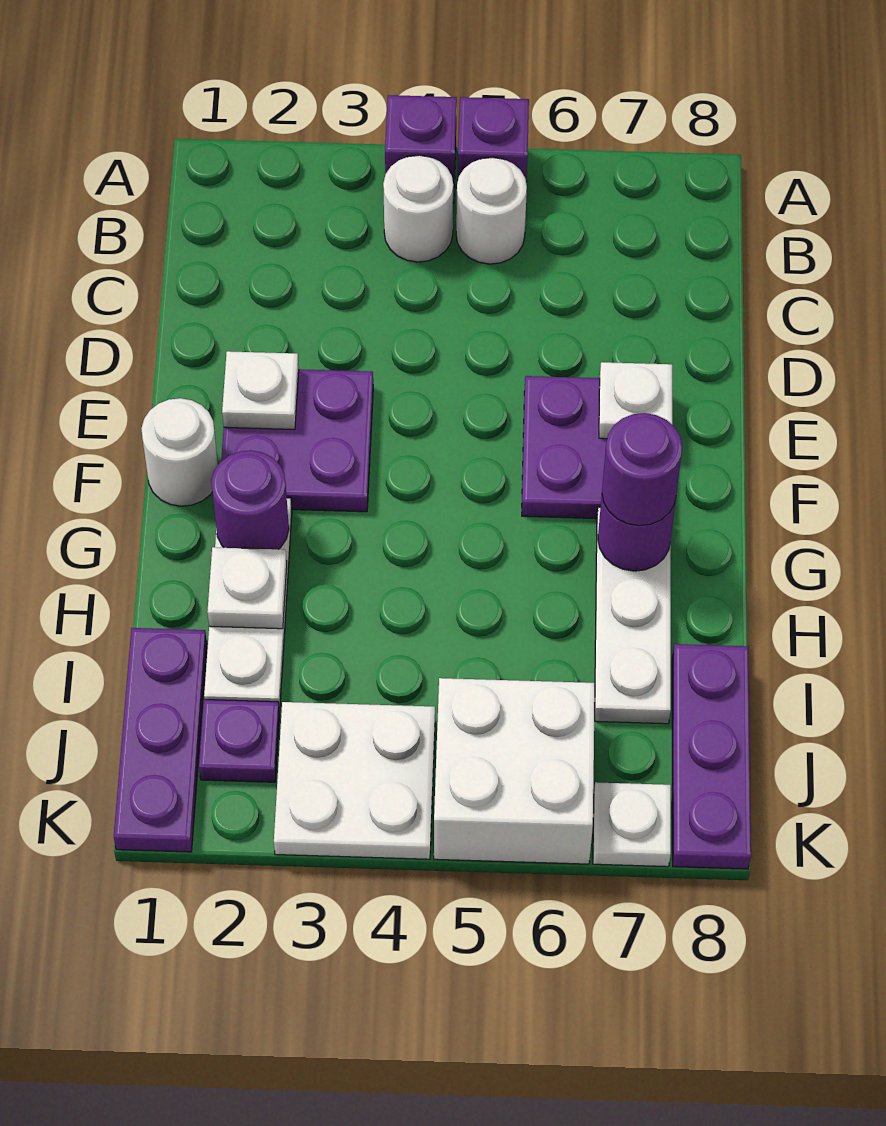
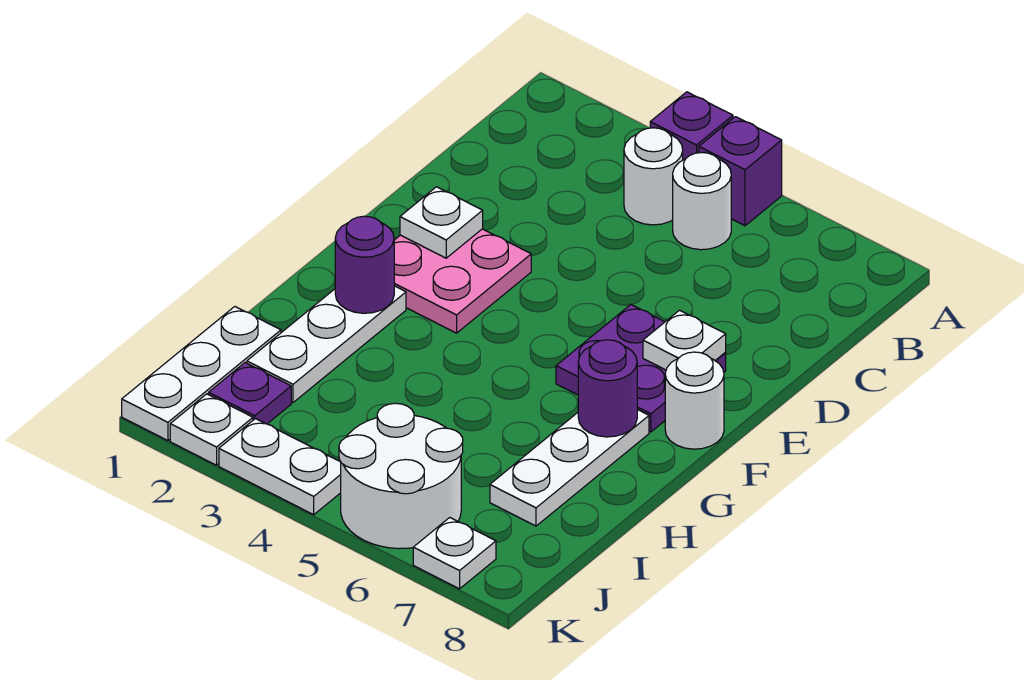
purple plate E2:F3 level 1 -> pink plate E2:F3 level 1
white round brick F1 level 1 -> white round brick F8 level 1
purple round brick G7 level 3 -> none
white plate H2 level 2 -> white plate K2 level 1
purple plate I1:K1 level 1 -> white plate I1:K1 level 1
purple plate I8:K8 level 1 -> none
white plate J3:K4 level 1 -> white plate K3:K4 level 1
white brick J5:K6 level 1 -> white round brick J5:K6 level 1

